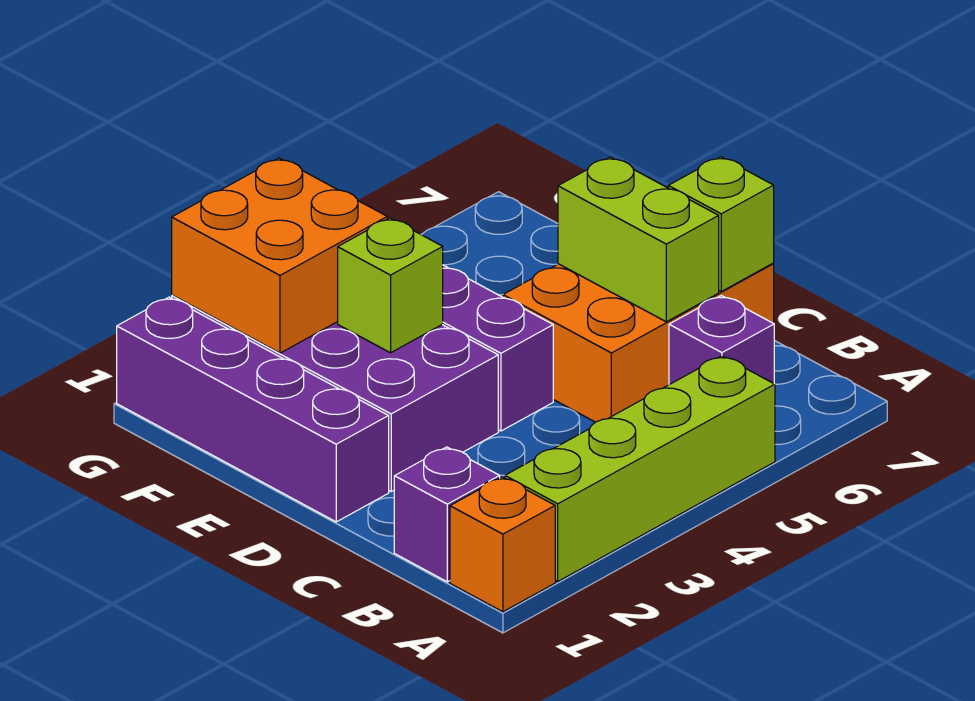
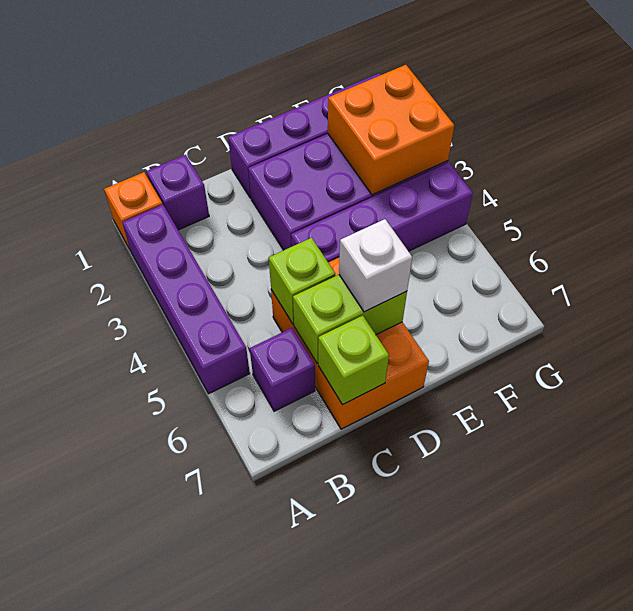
lime brick A2:A5 level 1 -> purple brick A2:A5 level 1
none -> white brick D6 level 3
lime brick E3 level 2 -> lime brick C5 level 2

